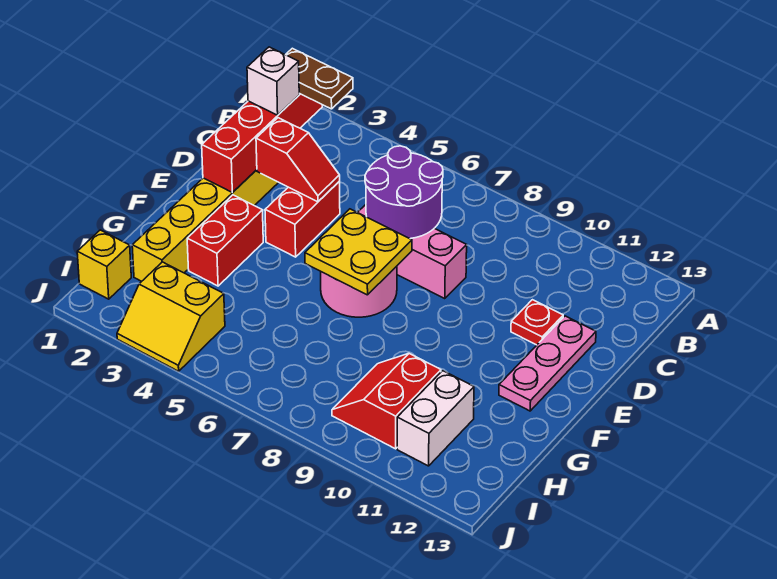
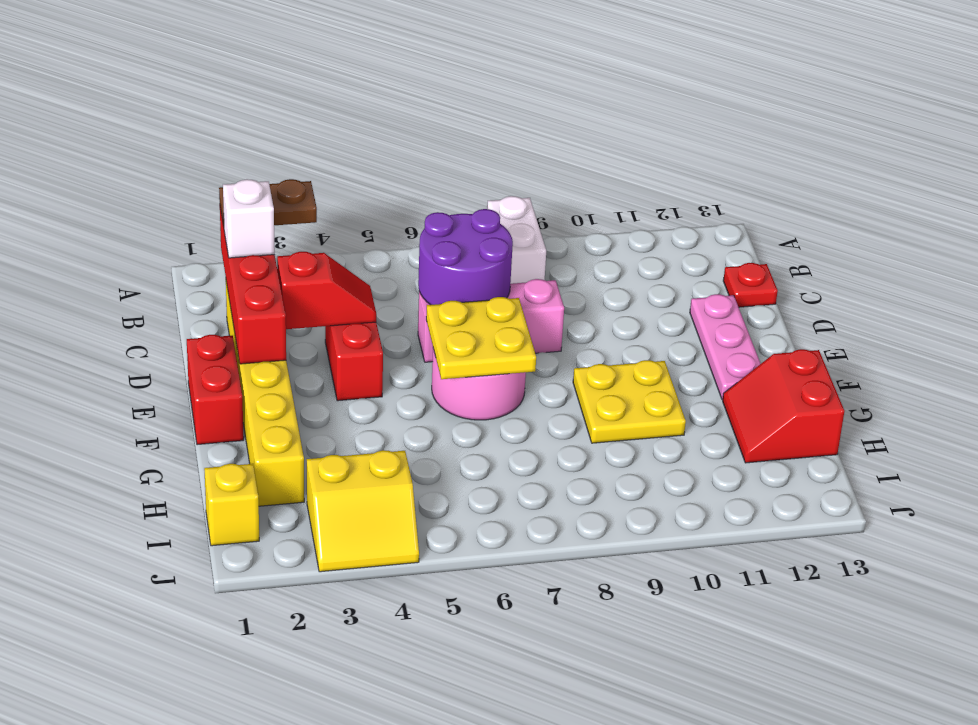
red plate D11 level 1 -> red plate C13 level 1
red brick F3:G3 level 1 -> red brick E1:F1 level 1
none -> yellow plate F9:G10 level 1
red slope H9:I10 level 1 top 10 -> red slope G12:H13 level 1 top 13
white brick H11:I11 level 1 -> white brick A8:B8 level 1

